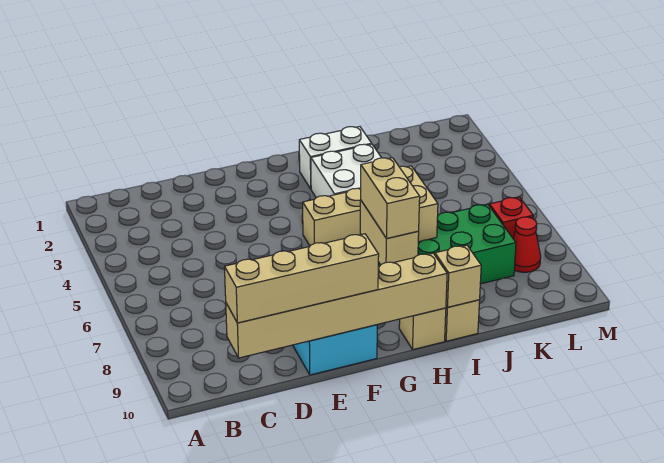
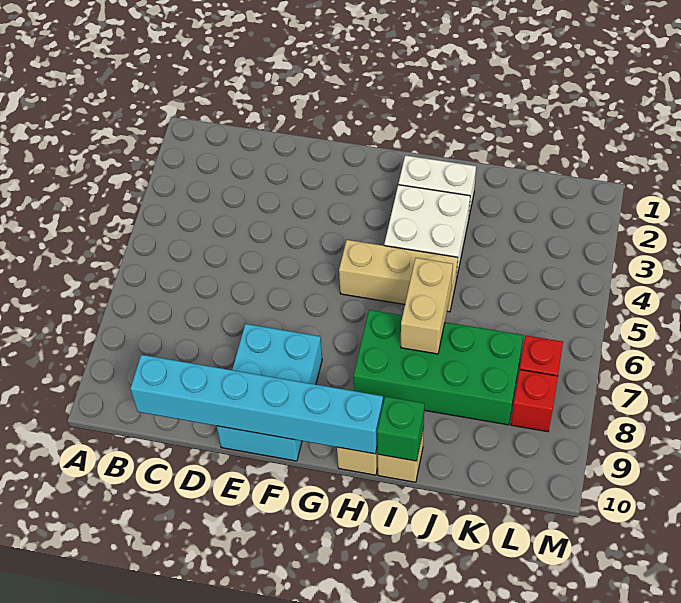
tan brick C10:H10 level 2 -> cyan brick C10:H10 level 2
tan brick C10:F10 level 3 -> none
tan brick H7:H8 level 2 -> none
tan brick H7:H8 level 3 -> none
tan brick I10 level 2 -> green brick I10 level 2
red cone L8 level 1 -> red brick L8 level 1

